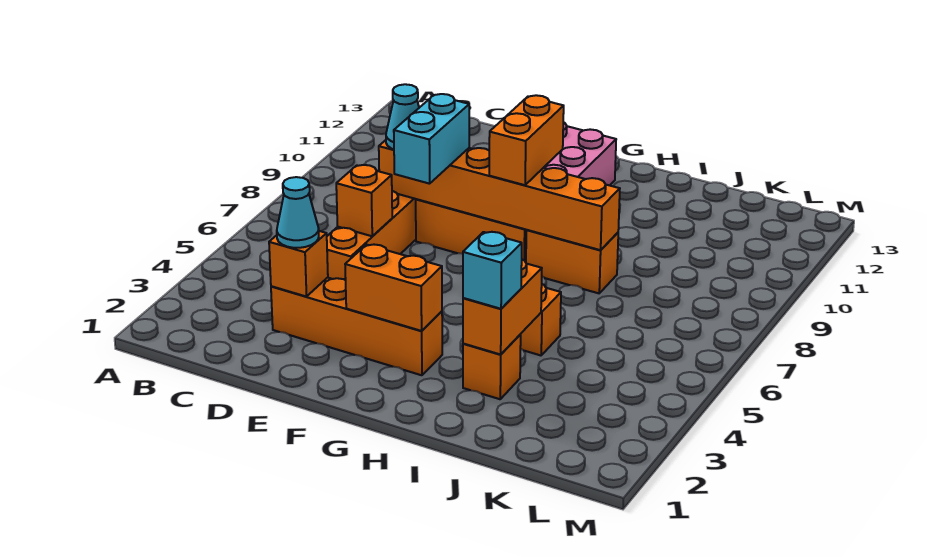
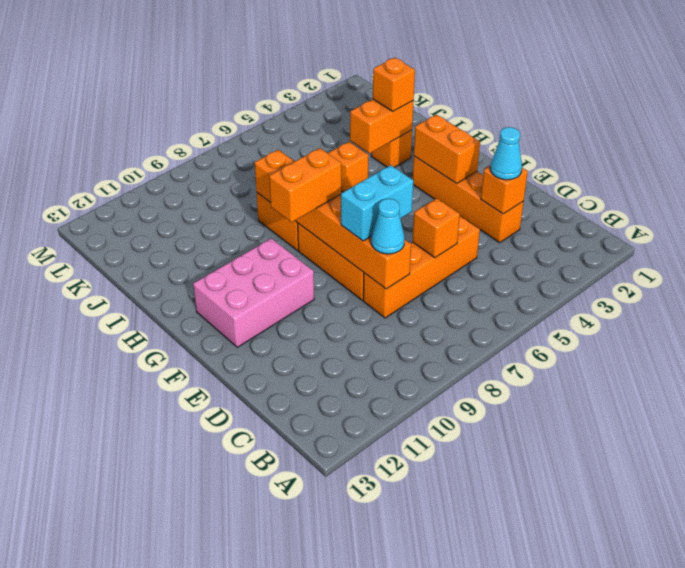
cyan brick I3 level 3 -> orange brick I3 level 3

